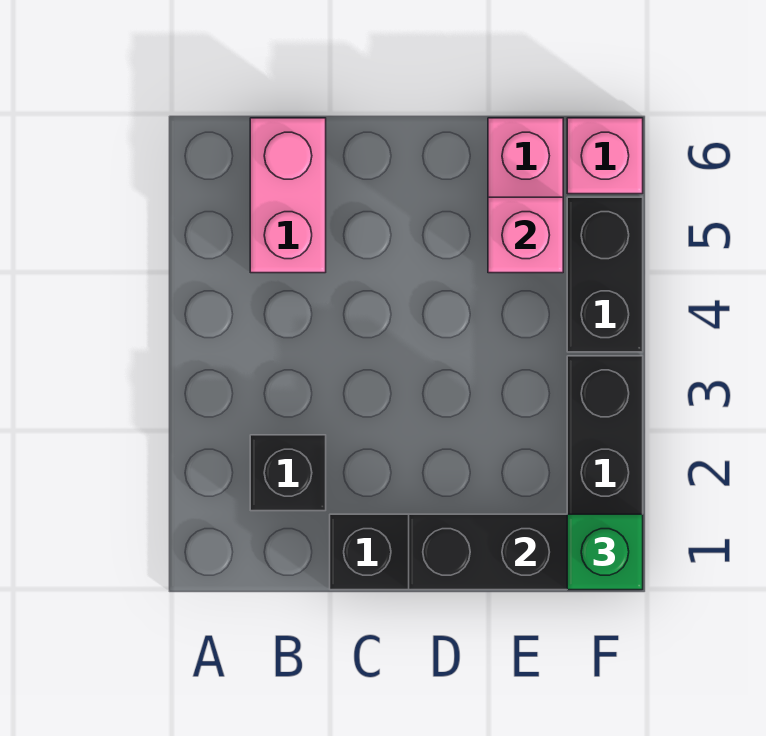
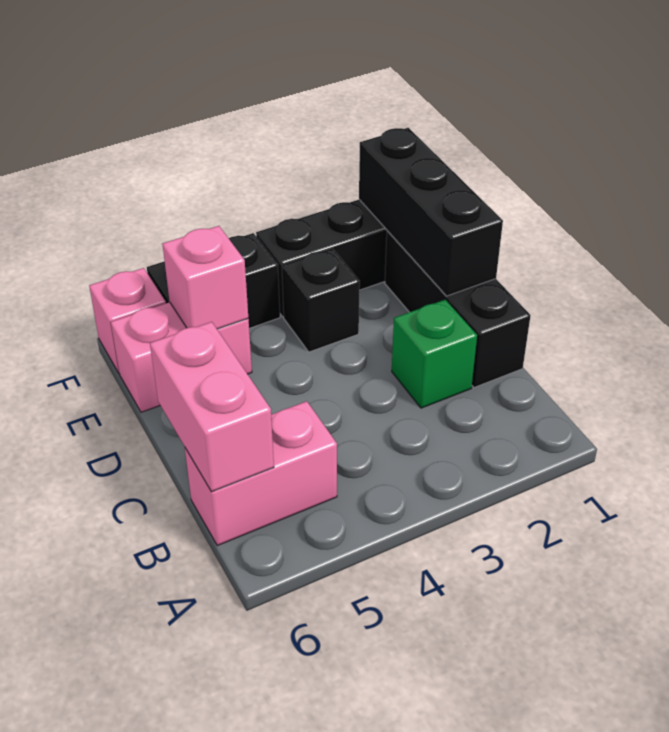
black brick B2 level 1 -> black brick E3 level 1
none -> pink brick B6:C6 level 2
green brick F1 level 3 -> green brick C2 level 1

